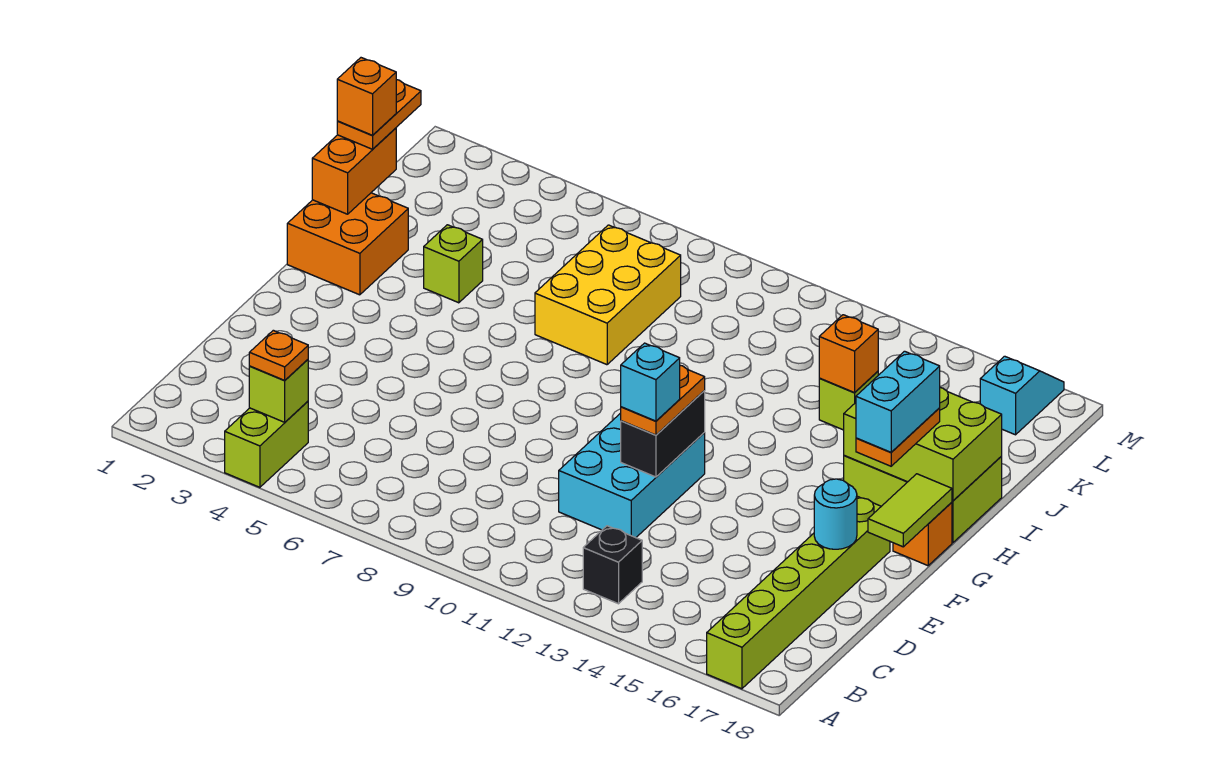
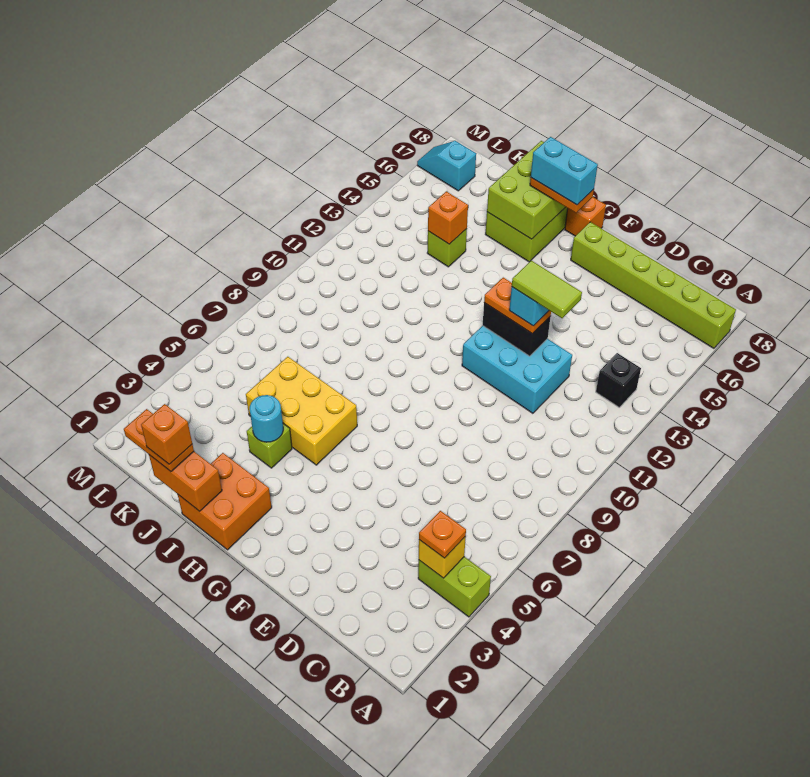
lime brick B4 level 2 -> yellow brick B4 level 2
cyan round brick E17 level 2 -> cyan round brick I4 level 2
lime tile F18:G18 level 2 -> lime tile D12:E12 level 5
yellow brick I7:K8 level 1 -> yellow brick H5:J6 level 1

